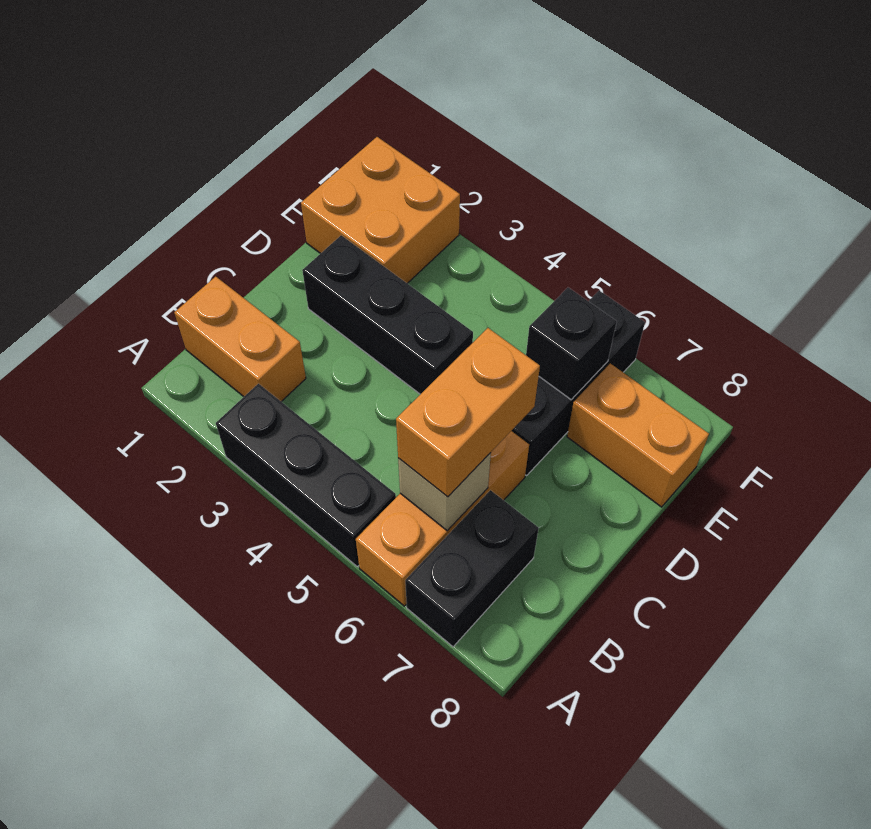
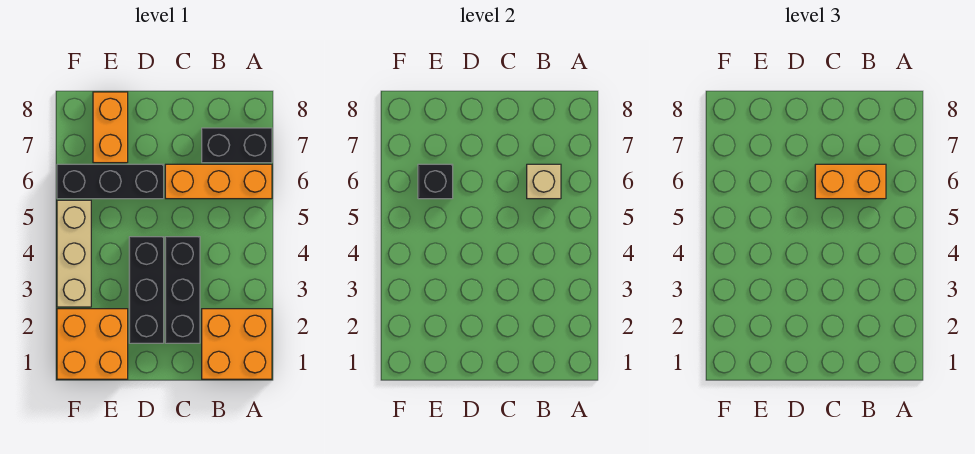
black brick A3:A5 level 1 -> black brick C2:C4 level 1
orange brick B1:B2 level 1 -> orange brick A1:B2 level 1
none -> tan brick F3:F5 level 1

